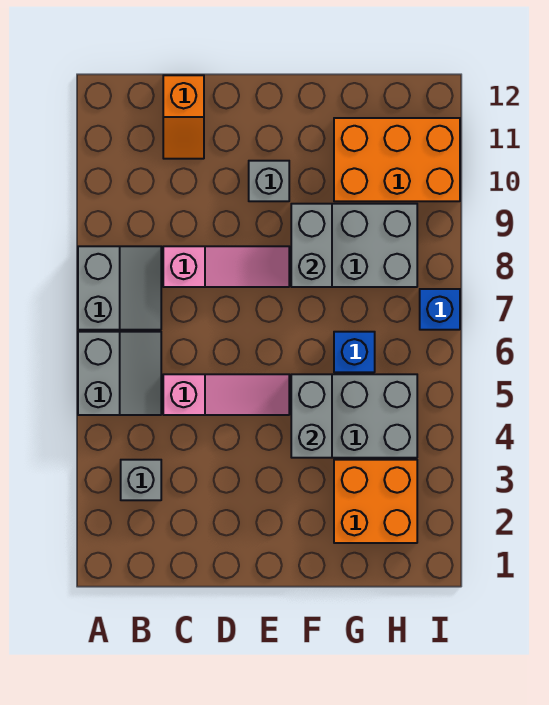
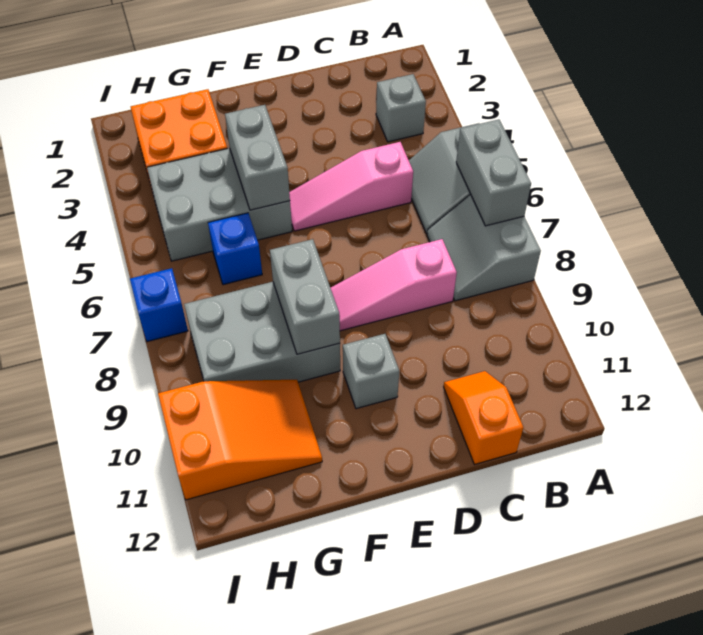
none -> grey brick A6:A7 level 2
orange brick G10:I11 level 1 -> orange slope G10:I11 level 1 top I

